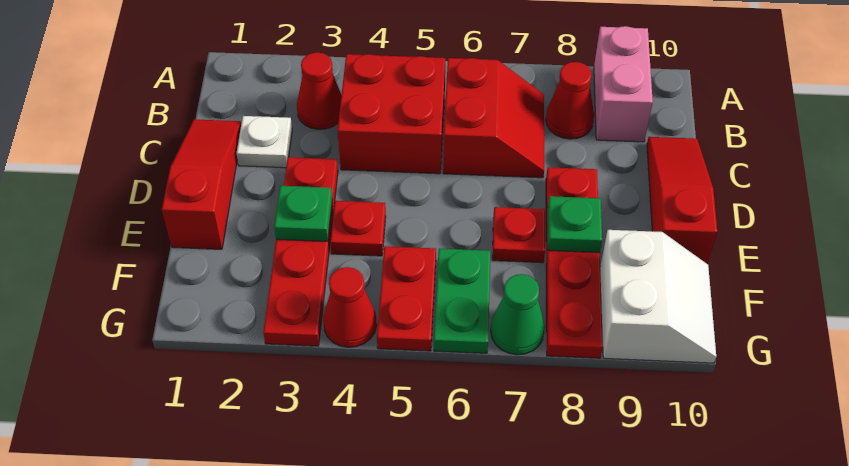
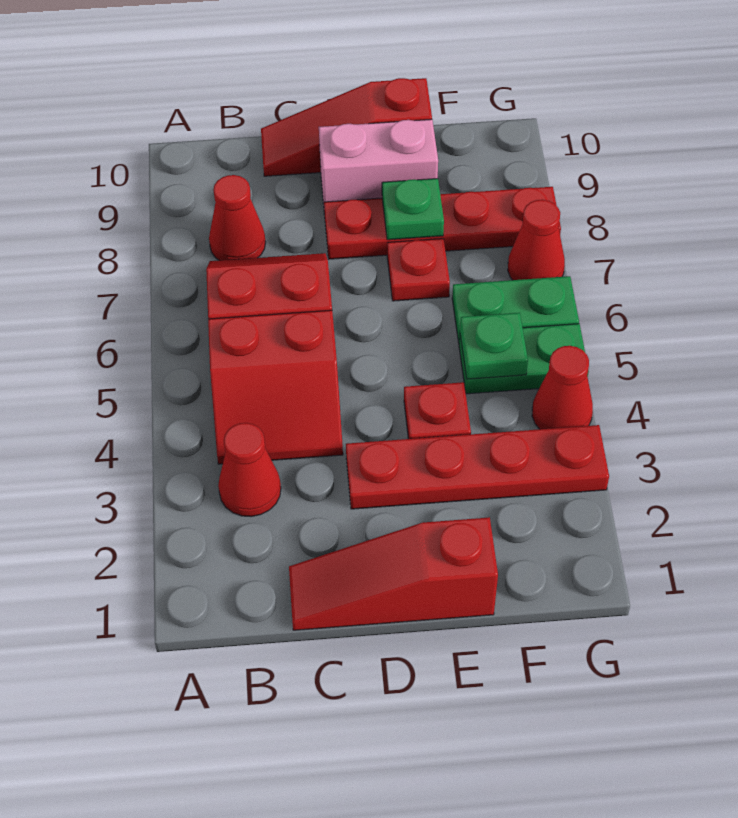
pink brick A9:B9 level 1 -> pink brick D9:E9 level 1
red brick B4:C5 level 1 -> red slope B4:C5 level 1 top 5
white plate C2 level 1 -> none
green plate E3 level 2 -> green plate F5 level 2
red plate F5:G5 level 1 -> green plate F5:G5 level 1
white slope F9:G10 level 1 top 9 -> none
green cone G7 level 1 -> red cone G7 level 1

